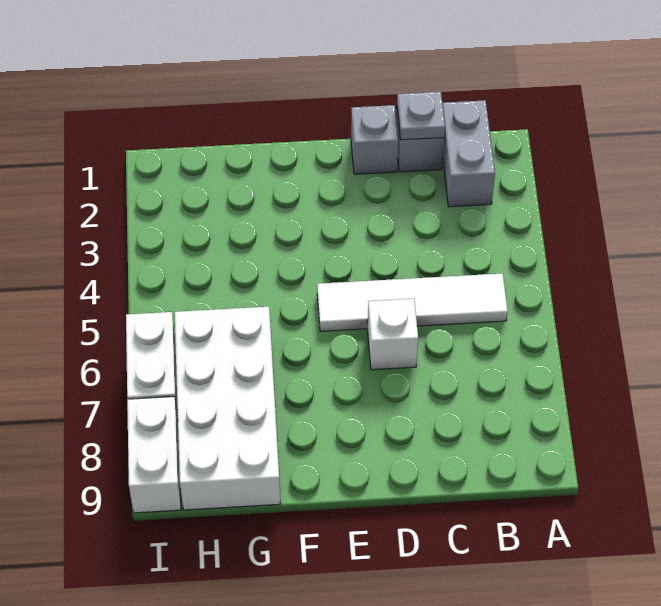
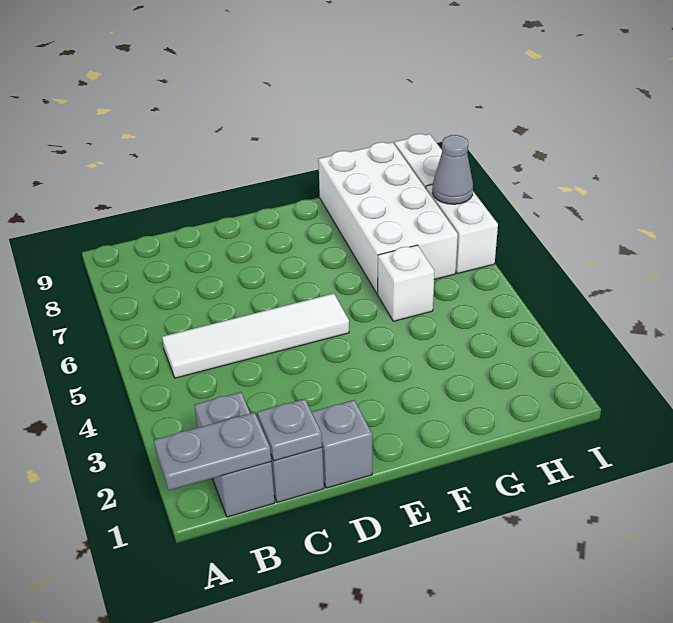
none -> grey plate A1:B1 level 2
white brick D6 level 1 -> white brick G5 level 1
none -> grey cone I7 level 2

